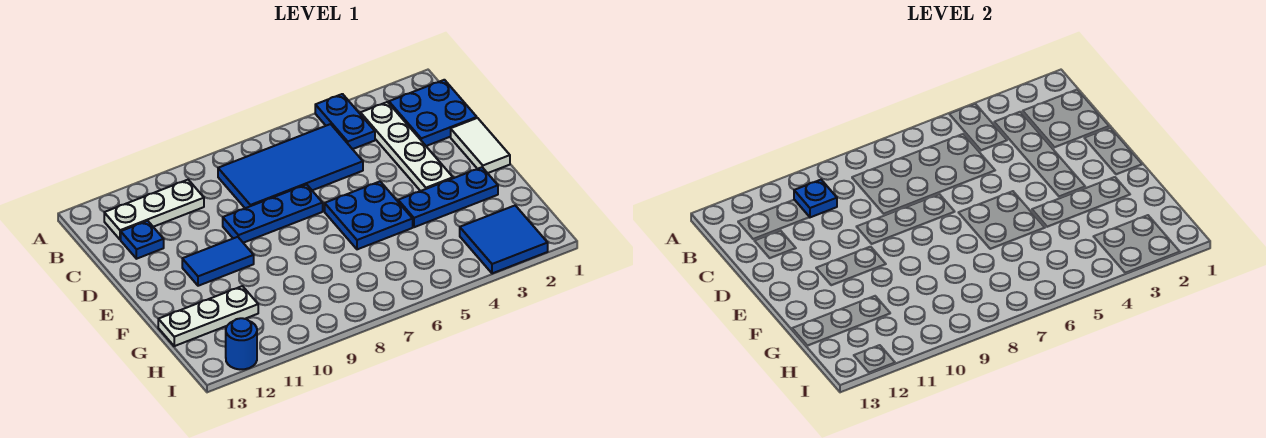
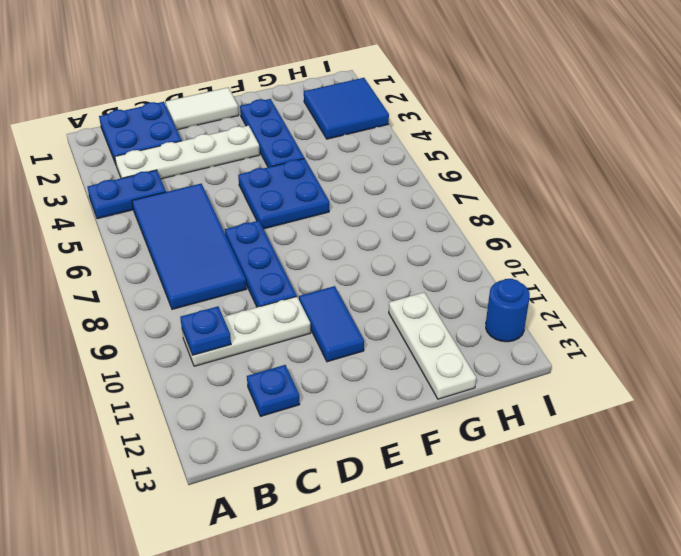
white plate B10:B12 level 1 -> white plate B10:D10 level 1

